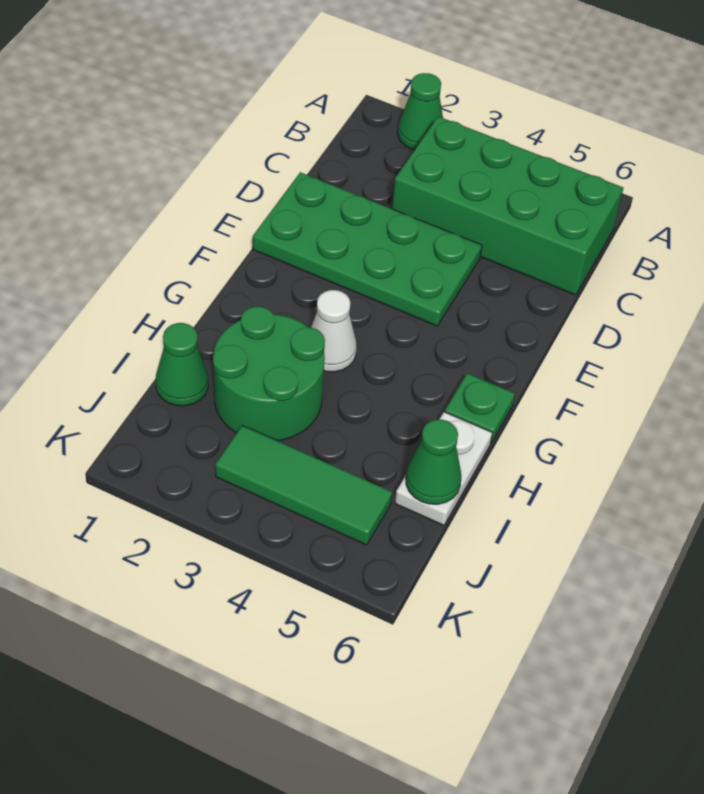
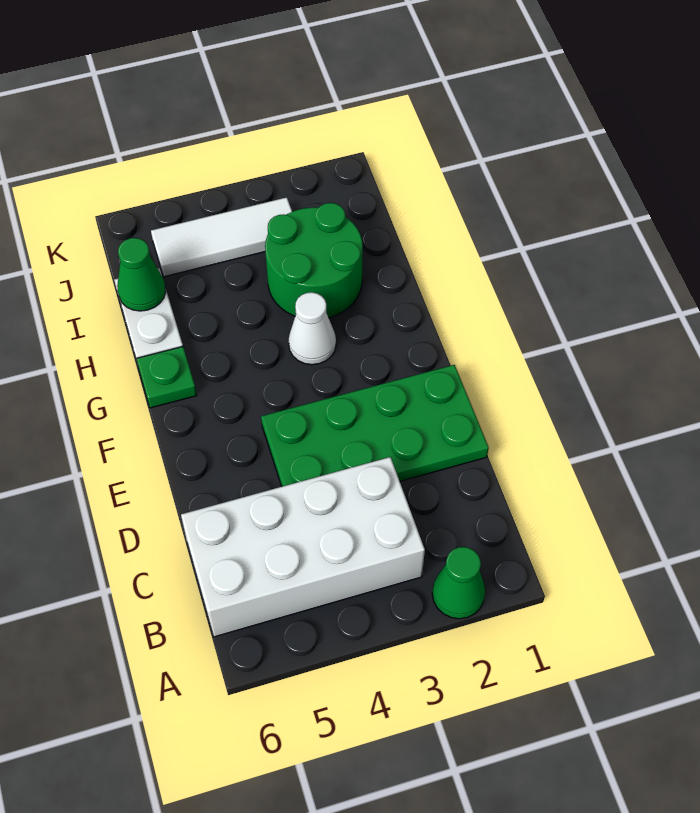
green brick B3:C6 level 1 -> white brick B3:C6 level 1
green cone I1 level 1 -> none
green tile J3:J5 level 1 -> white tile J3:J5 level 1

